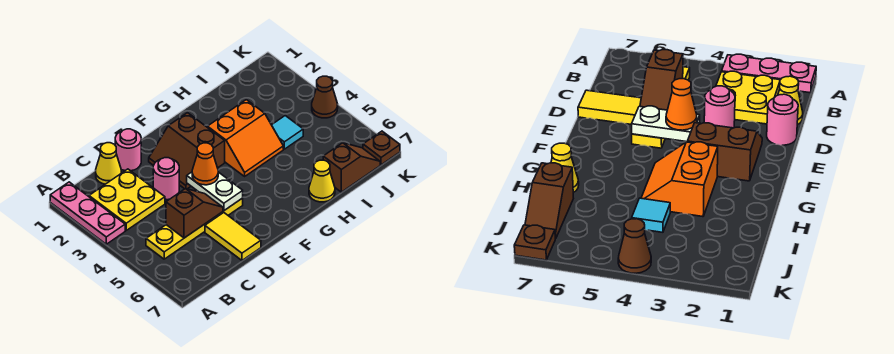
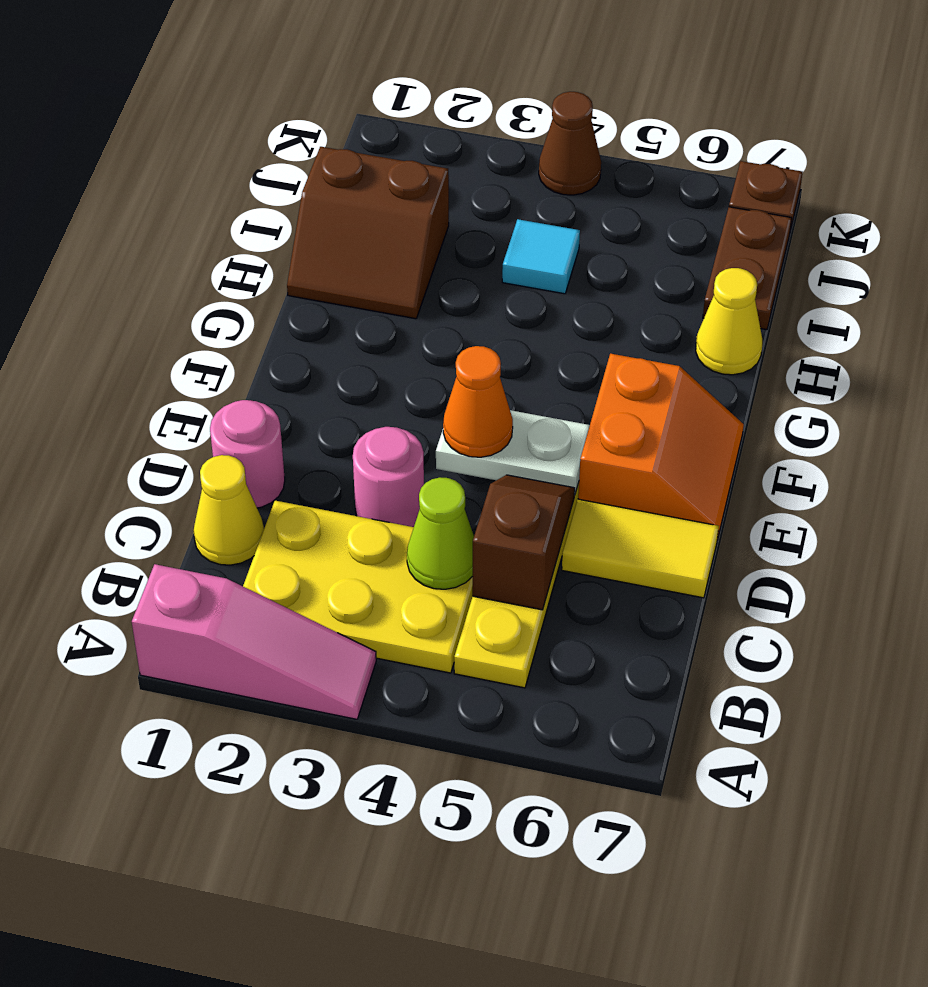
pink plate A1:A3 level 1 -> pink slope A1:A3 level 1 top 1
yellow plate B2:C3 level 1 -> yellow plate B2:C4 level 1
none -> lime cone C4 level 2
brown slope E2:F3 level 1 top F -> brown slope H1:I2 level 1 top I
orange slope G3:H4 level 1 top 3 -> orange slope E6:F7 level 1 top 6
brown slope I7:J7 level 1 top I -> brown plate I7:J7 level 1

